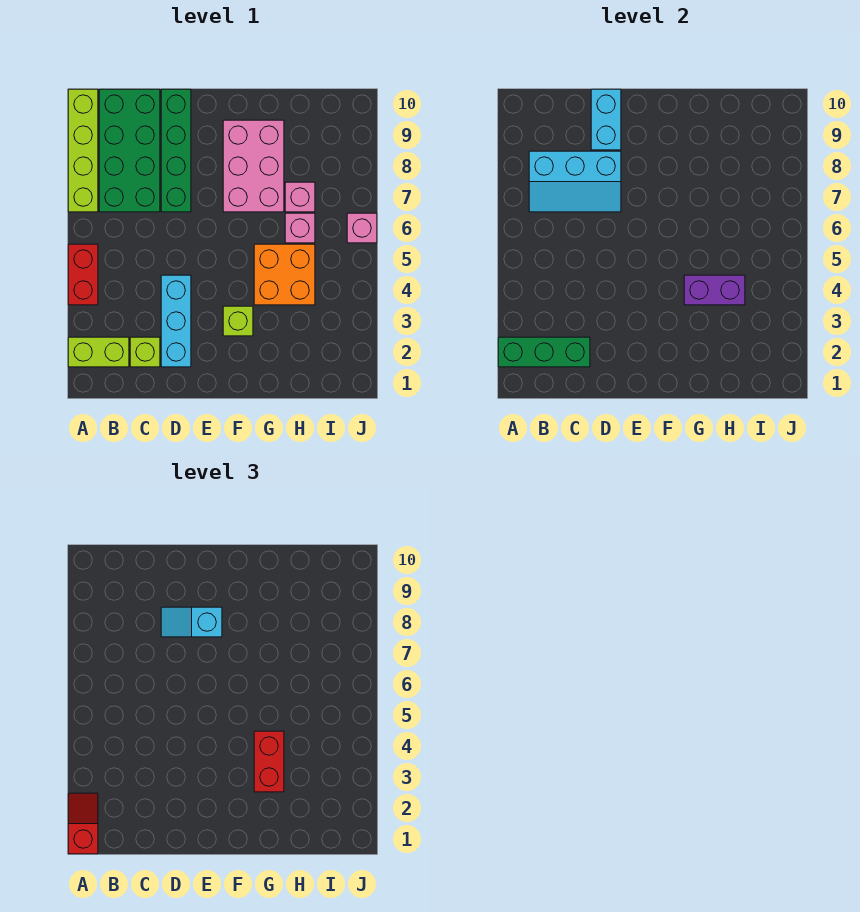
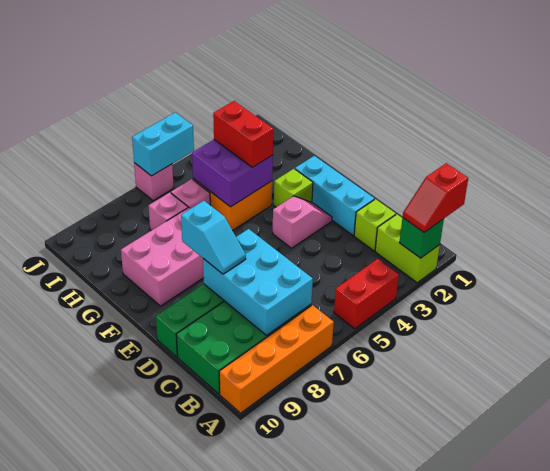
green brick A2:C2 level 2 -> green brick A2 level 2
lime brick A7:A10 level 1 -> orange brick A7:A10 level 1
cyan slope B7:D8 level 2 top 8 -> cyan brick B7:D8 level 2
cyan brick D2:D4 level 1 -> cyan brick D2:F2 level 1
cyan brick D9:D10 level 2 -> cyan brick J5:J6 level 2
none -> pink slope E3:E4 level 1 top 4
red brick G3:G4 level 3 -> red brick G4:H4 level 3
purple brick G4:H4 level 2 -> purple brick G4:H5 level 2

